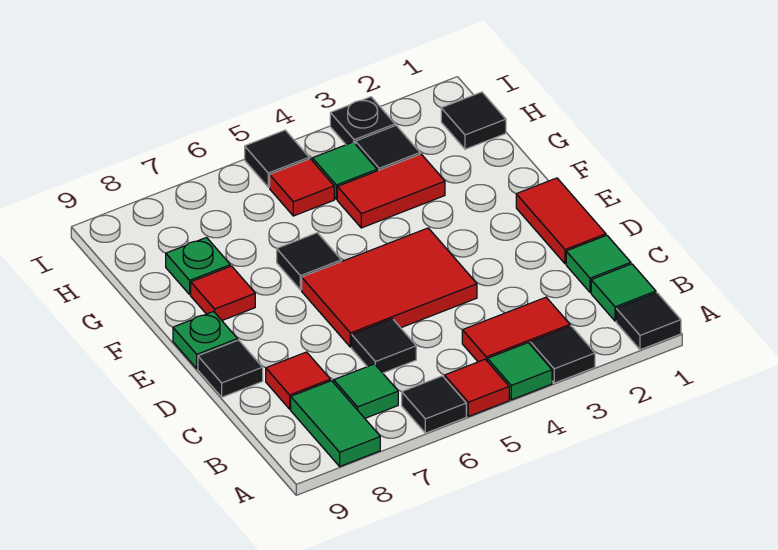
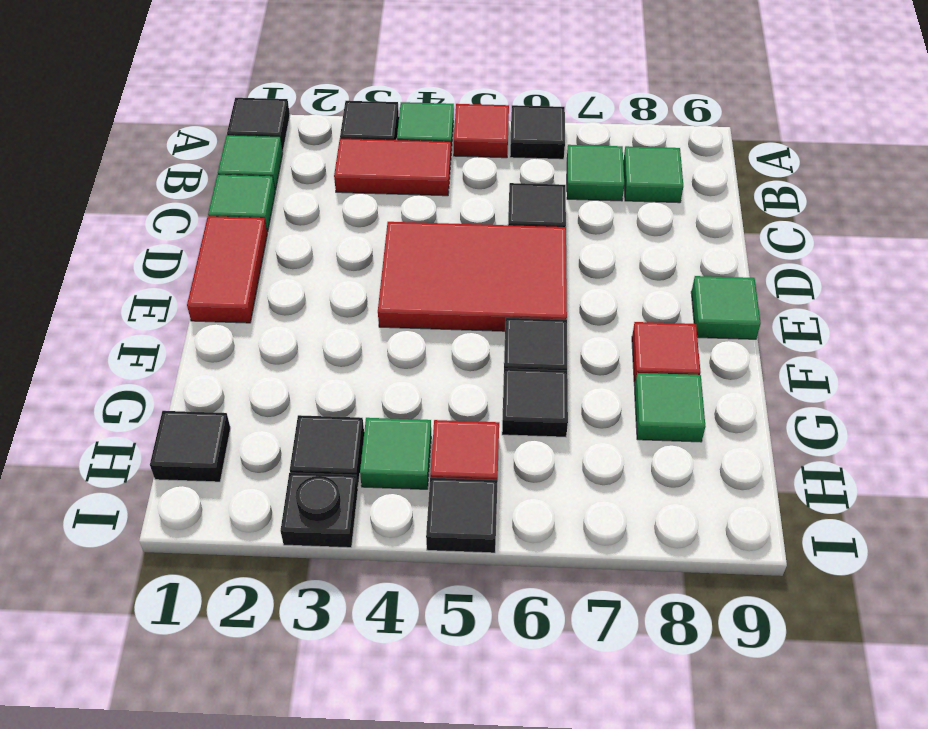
green tile A8:B8 level 1 -> green tile B8 level 1
red tile C8 level 1 -> none
black tile D9 level 1 -> black tile G6 level 1
green plate E9 level 1 -> green tile E9 level 1
red tile G3:G4 level 1 -> none
green plate G8 level 1 -> green tile G8 level 1

